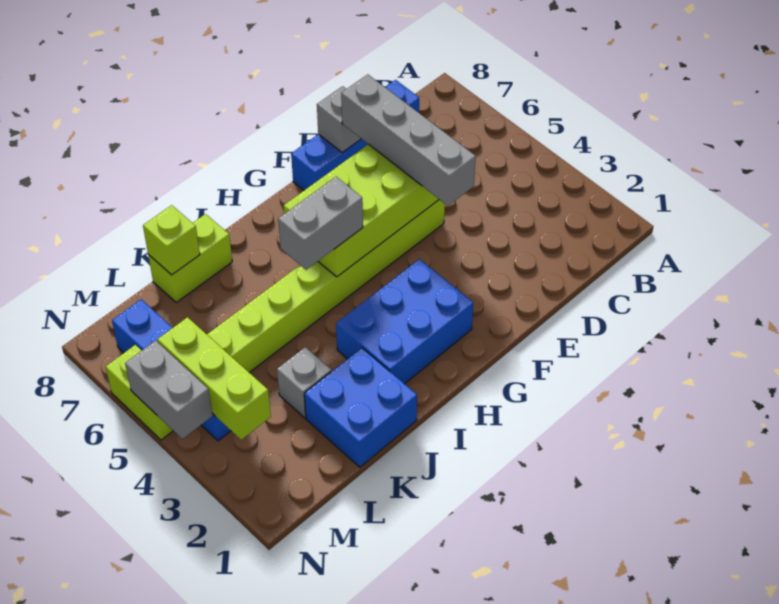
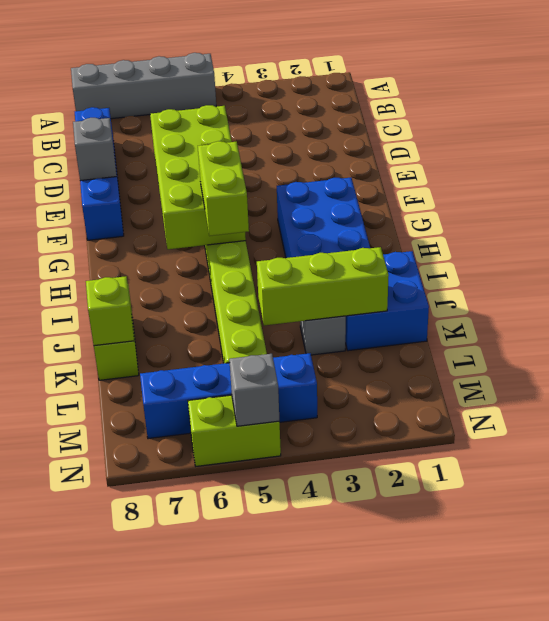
grey brick E4:E7 level 3 -> grey brick A5:A8 level 1
grey brick H5:I5 level 3 -> lime brick H5:I5 level 3
lime brick M3:M5 level 2 -> lime brick K2:K4 level 2
grey brick N4:N5 level 2 -> grey brick N5 level 2

